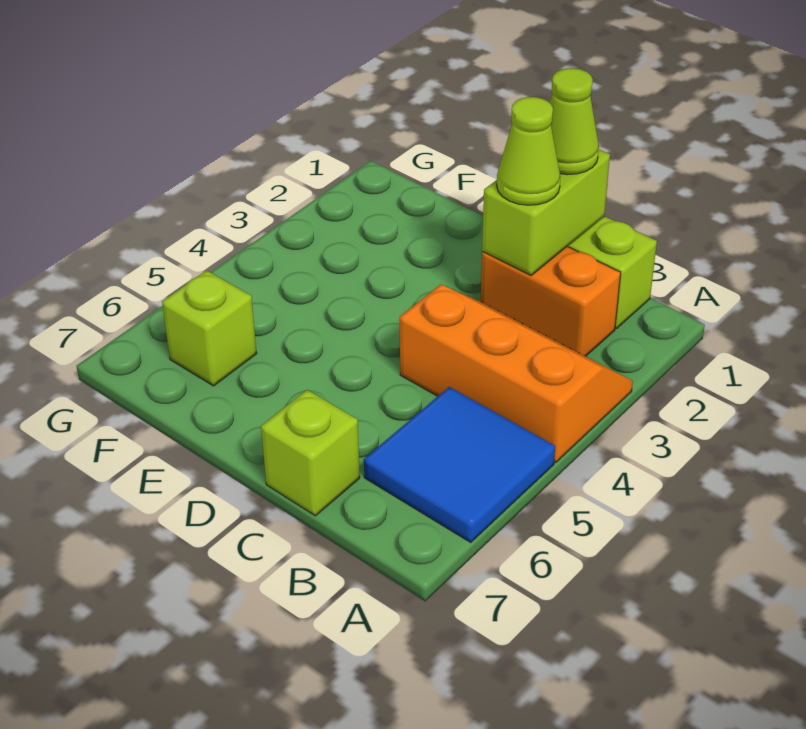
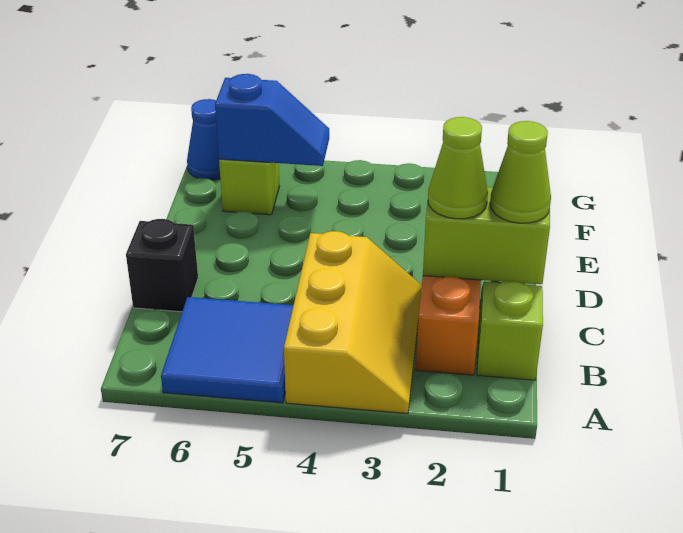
orange slope A3:C4 level 1 top 4 -> yellow slope A3:C4 level 1 top 4
lime brick C7 level 1 -> black brick C7 level 1
none -> blue slope F5:F6 level 2 top 6
none -> blue cone G7 level 1

